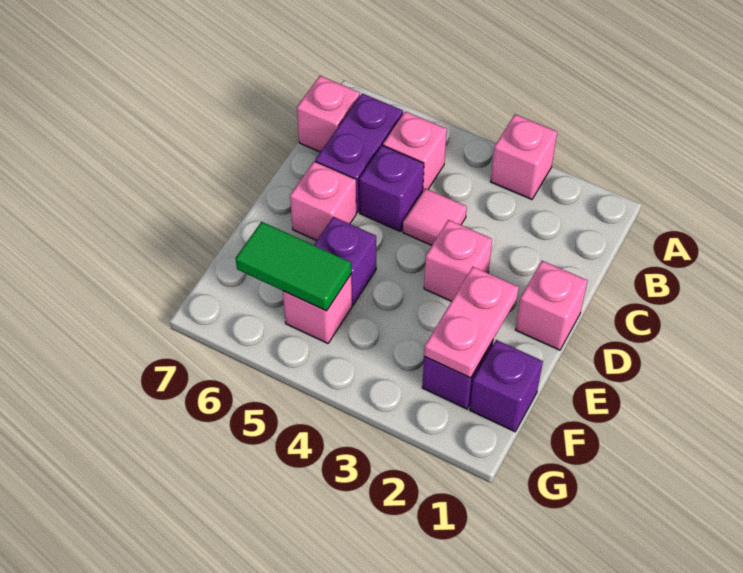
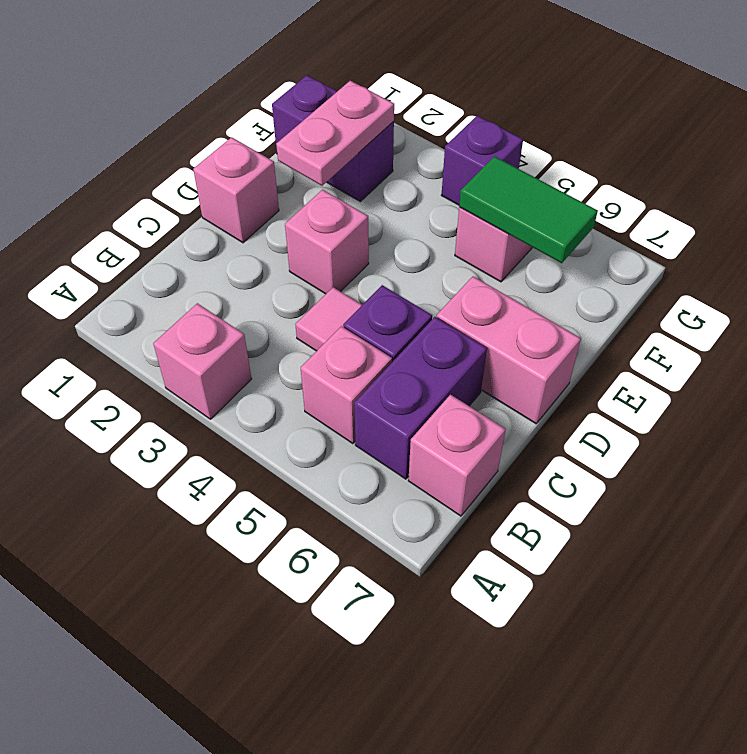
pink brick D6 level 1 -> pink brick D6:D7 level 1
purple brick E5 level 1 -> purple brick G4 level 1

